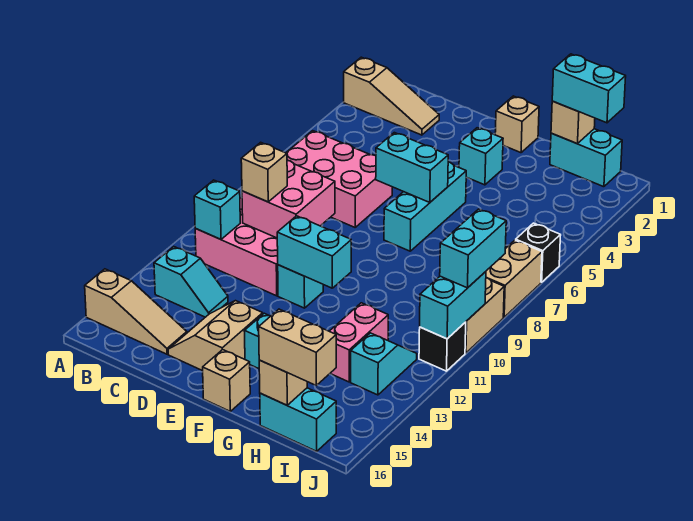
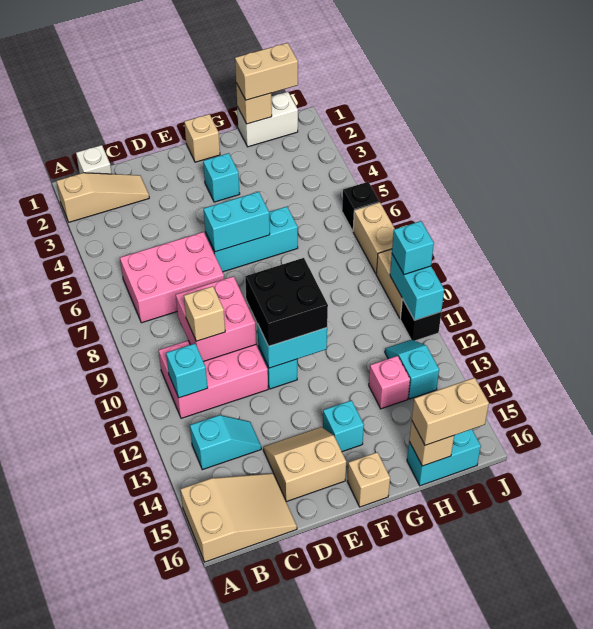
tan slope A15:C15 level 1 top A -> tan slope A15:C16 level 1 top A
none -> white brick B1 level 1
tan slope D14:E15 level 1 top E -> tan slope D14:E15 level 1 top 15
none -> black brick E10:F11 level 3
cyan brick F5:F7 level 1 -> cyan brick E6:G6 level 1
cyan brick H1:I1 level 1 -> white brick H1:I1 level 1
cyan brick H1:I1 level 3 -> tan brick H1:I1 level 3
pink brick H12:H13 level 1 -> pink brick H13 level 1
cyan brick J9:J10 level 3 -> cyan brick J10 level 3

